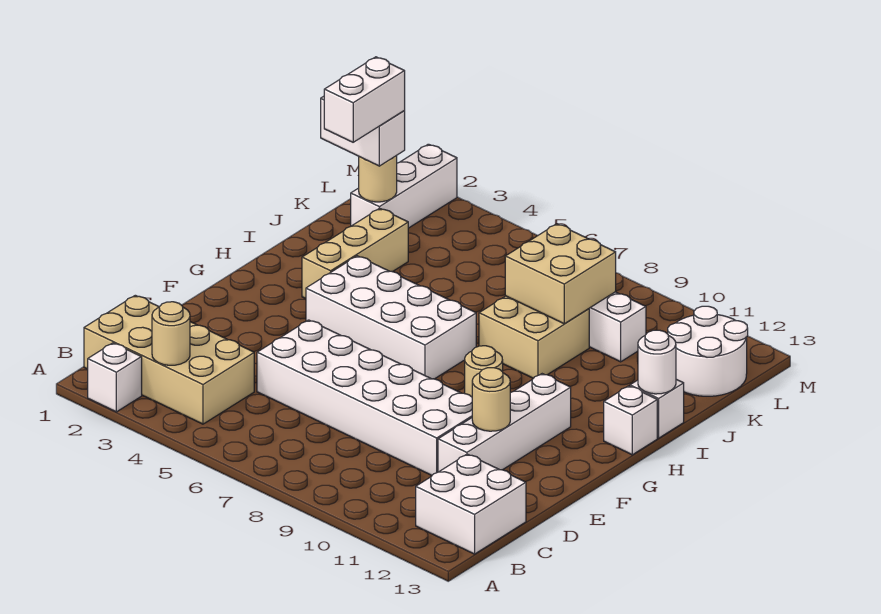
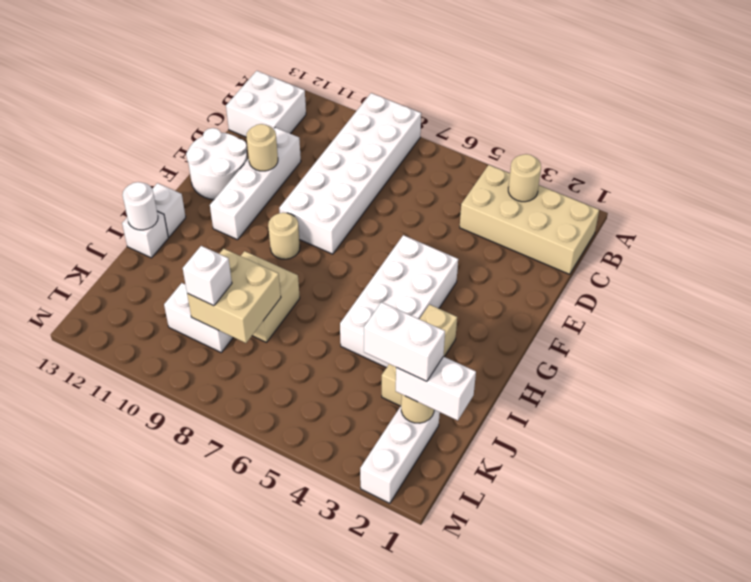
white brick A2 level 1 -> white brick K9 level 3
white brick D5:E10 level 1 -> white brick A8:F9 level 1
white brick G4:H7 level 1 -> white brick F4:I5 level 1
white brick J2:K2 level 4 -> white brick K2:K3 level 4
white round brick K12:L13 level 1 -> white round brick E12:F13 level 1

